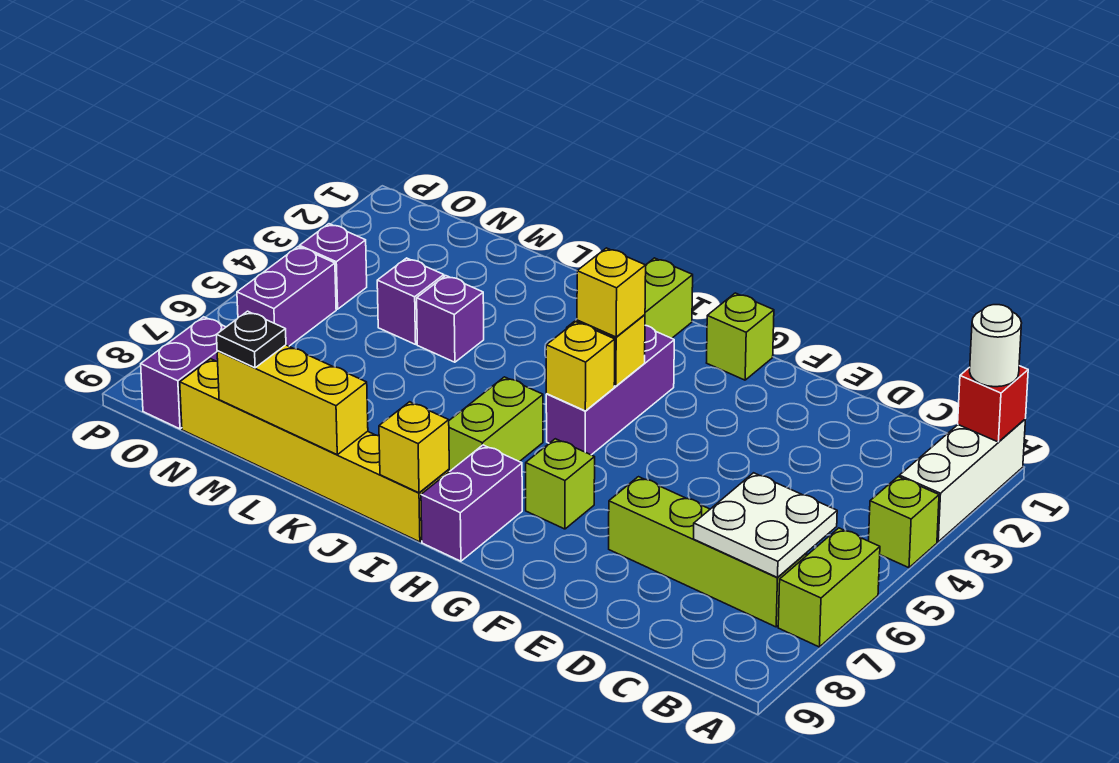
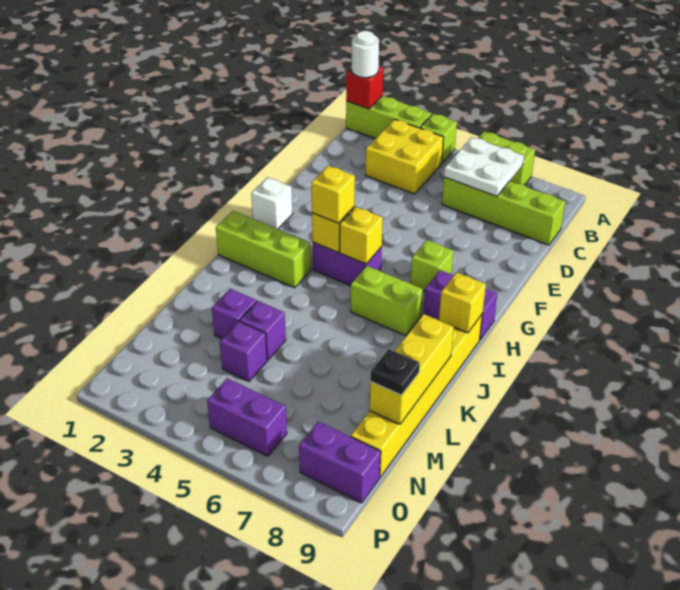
white brick A1:A3 level 1 -> lime brick A1:A3 level 1
none -> yellow brick B3:C4 level 1
lime brick B7:E7 level 1 -> lime brick C6:C9 level 1
lime brick G1 level 1 -> white brick G1 level 1
purple brick H3:H5 level 1 -> purple brick H4:H5 level 1
purple brick O4 level 1 -> purple brick L3 level 1

